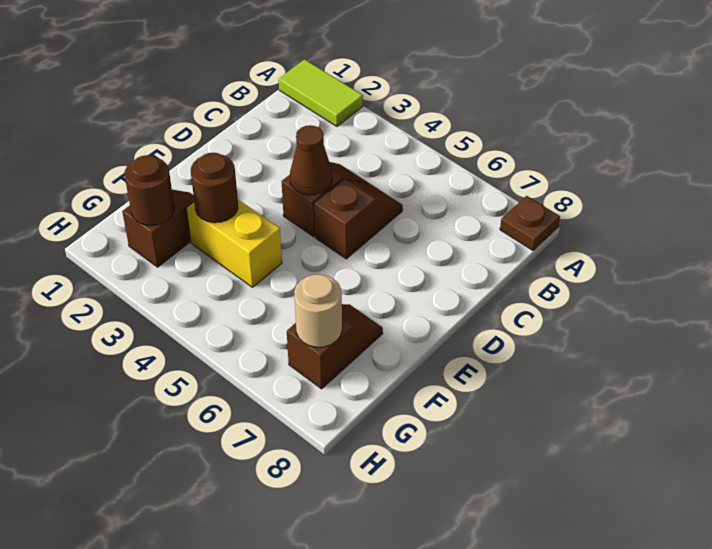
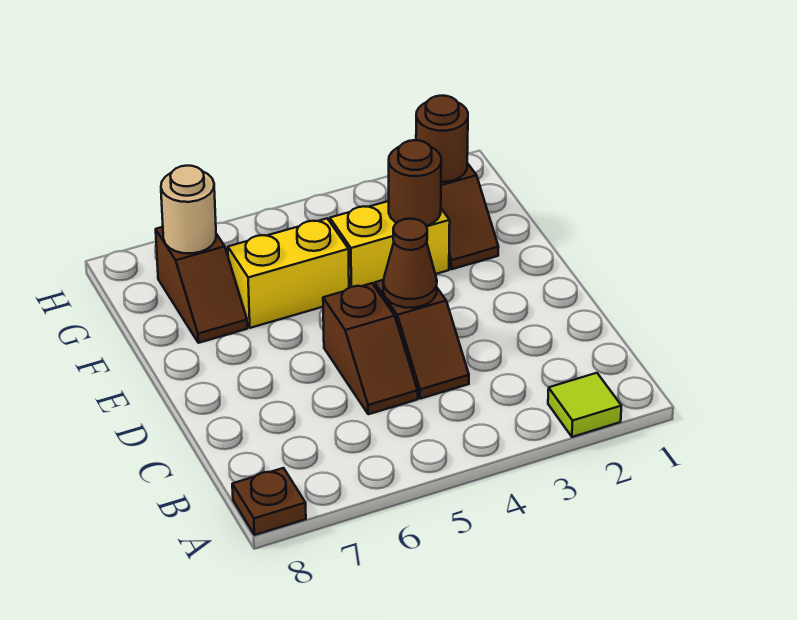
lime tile A1:A2 level 1 -> lime tile A2 level 1
none -> yellow brick F5:F6 level 1

